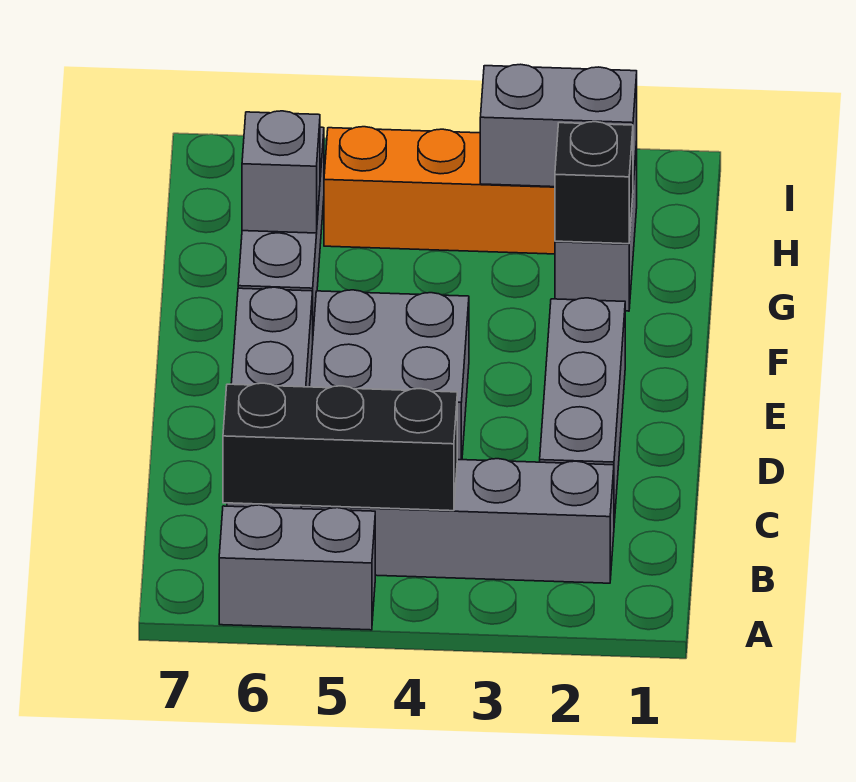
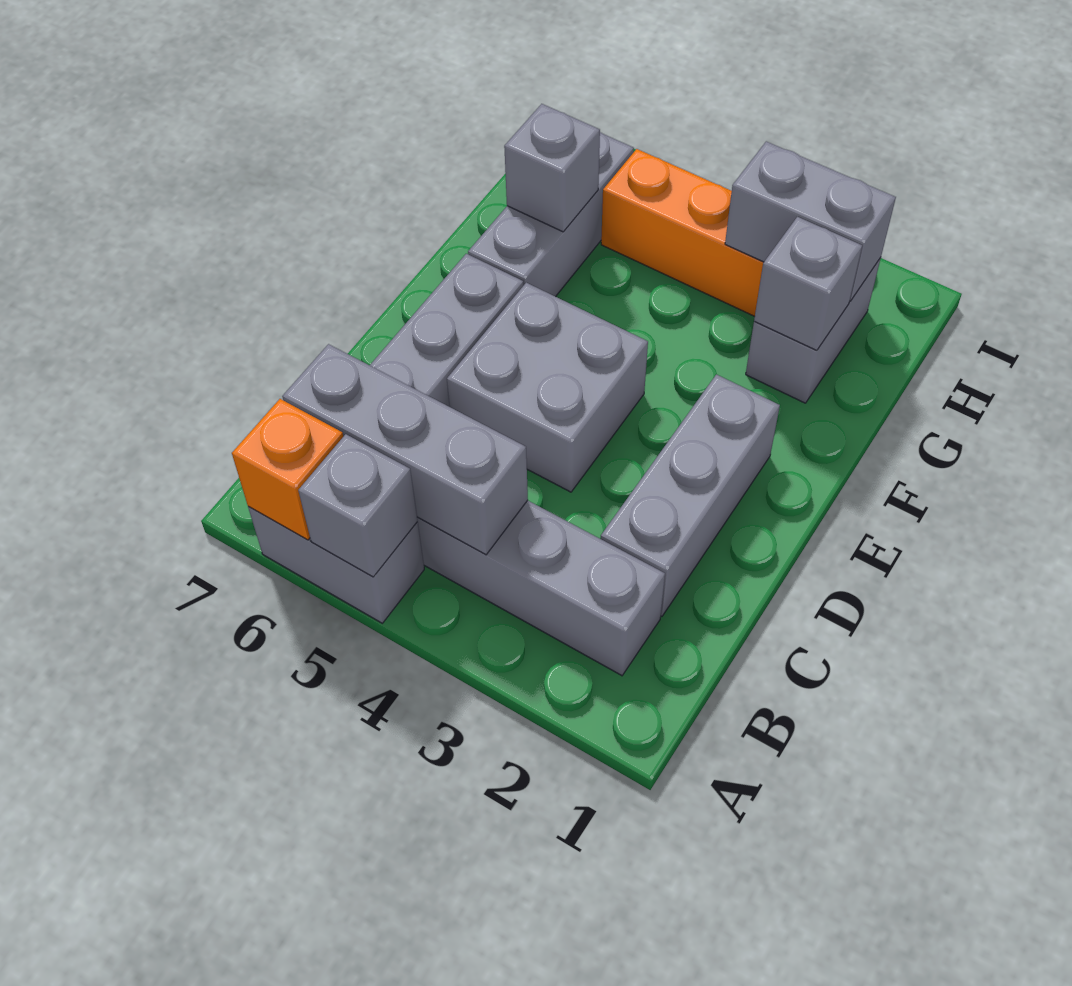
none -> grey brick A5 level 2
none -> orange brick A6 level 2
black brick B4:B6 level 2 -> grey brick B4:B6 level 2
black brick G2 level 2 -> grey brick G2 level 2

